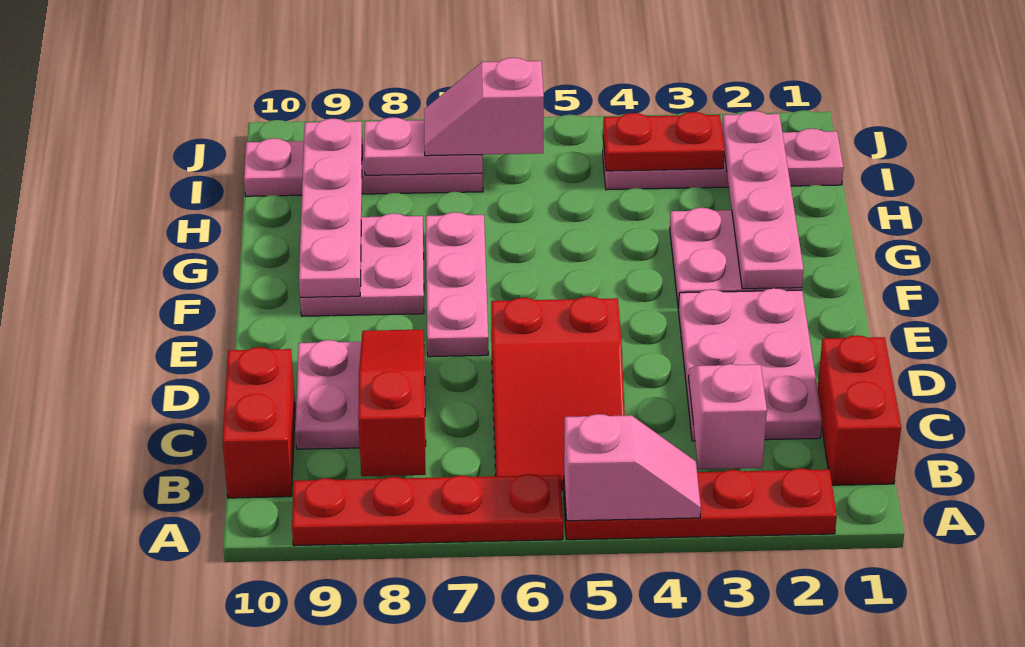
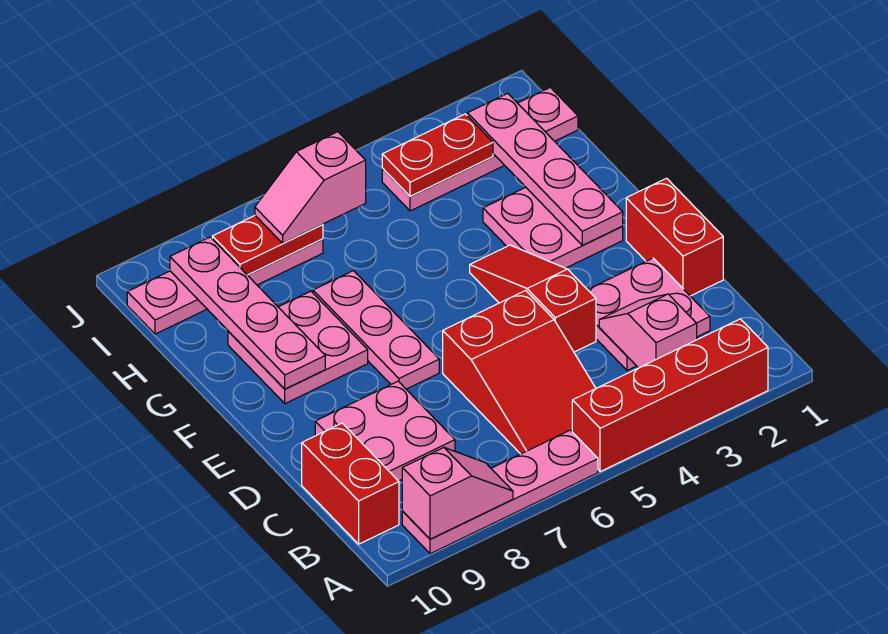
red plate A2:A5 level 1 -> red brick A2:A5 level 1
pink slope A4:A5 level 2 top 5 -> pink slope A8:A9 level 2 top 9
red plate A6:A9 level 1 -> pink plate A6:A9 level 1
red brick B1:C1 level 1 -> red brick D1:E1 level 1
red slope B8:D8 level 2 top B -> red slope D4:F4 level 1 top D
pink plate C2:E3 level 1 -> pink plate C2:D3 level 1
pink plate I7:I8 level 2 -> red plate I7:I8 level 2

